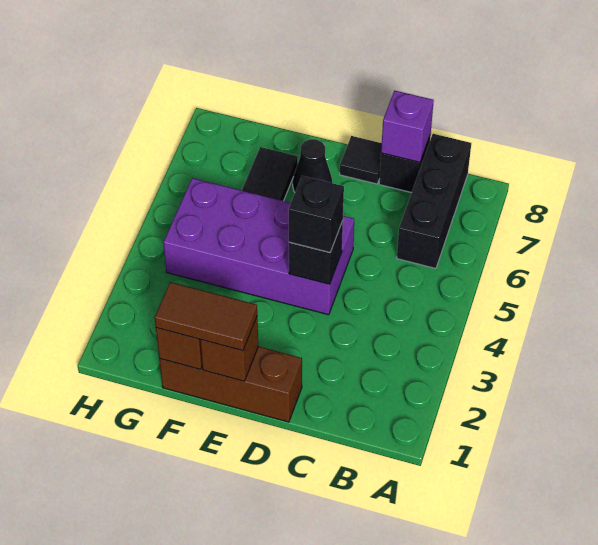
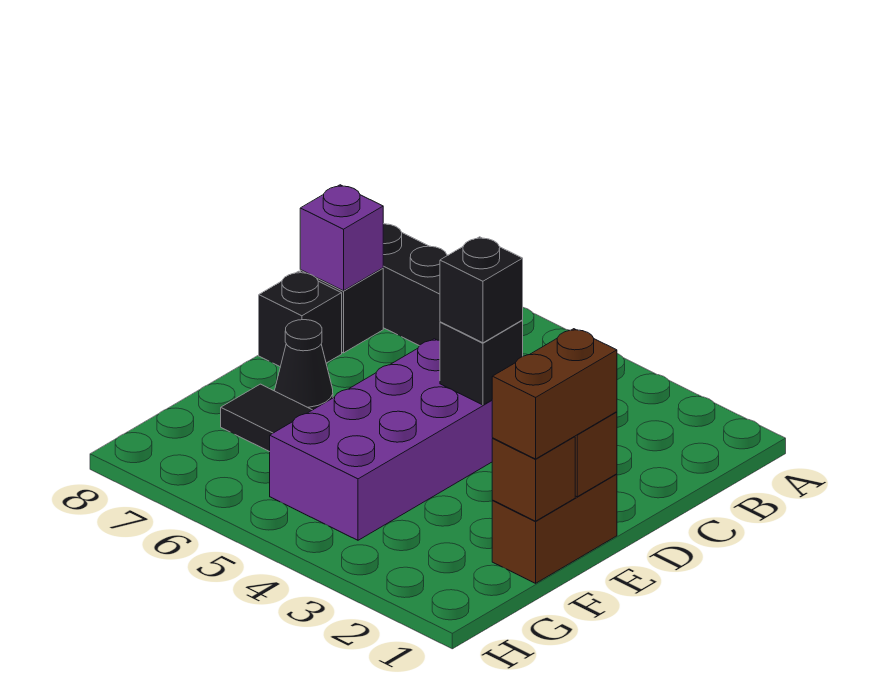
brown brick D1:F1 level 1 -> brown brick E1:F1 level 1
black tile D8 level 1 -> black brick D8 level 1
brown tile E1:F1 level 3 -> brown brick E1:F1 level 3

